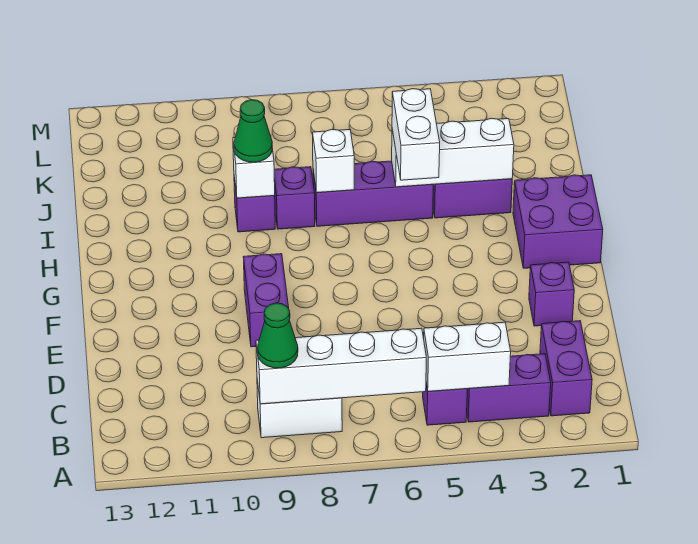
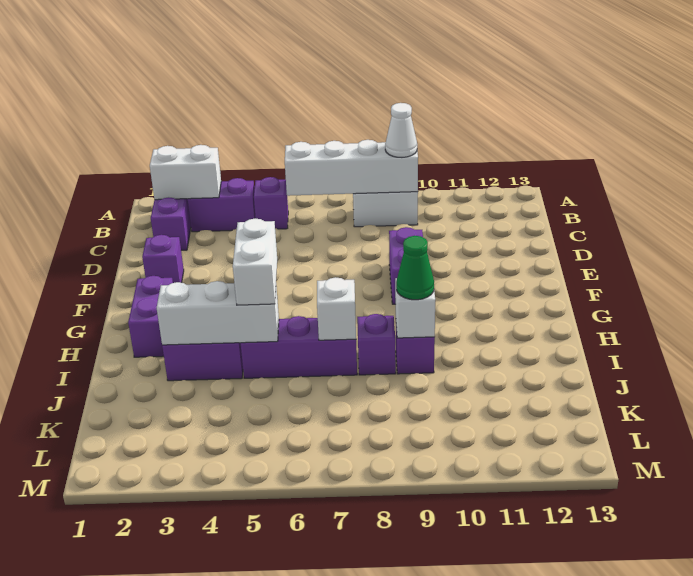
white brick B4:B5 level 2 -> white brick B2:B3 level 2
green cone B9 level 3 -> white cone B9 level 3
purple brick G1:H2 level 1 -> purple brick G2:H2 level 1

